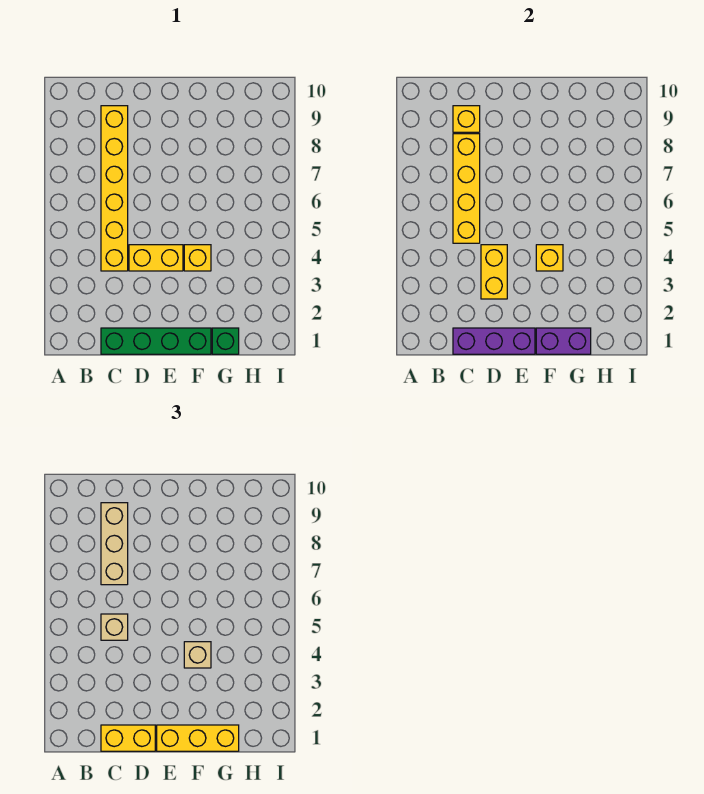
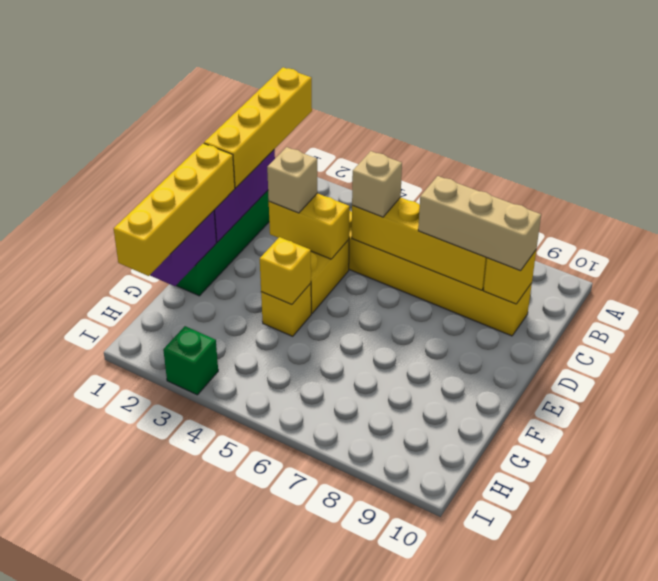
yellow brick C1:D1 level 3 -> yellow brick A1:D1 level 3
yellow brick E1:G1 level 3 -> yellow brick E1:H1 level 3
tan brick F4 level 3 -> tan brick D3 level 3
green brick G1 level 1 -> green brick I3 level 1

